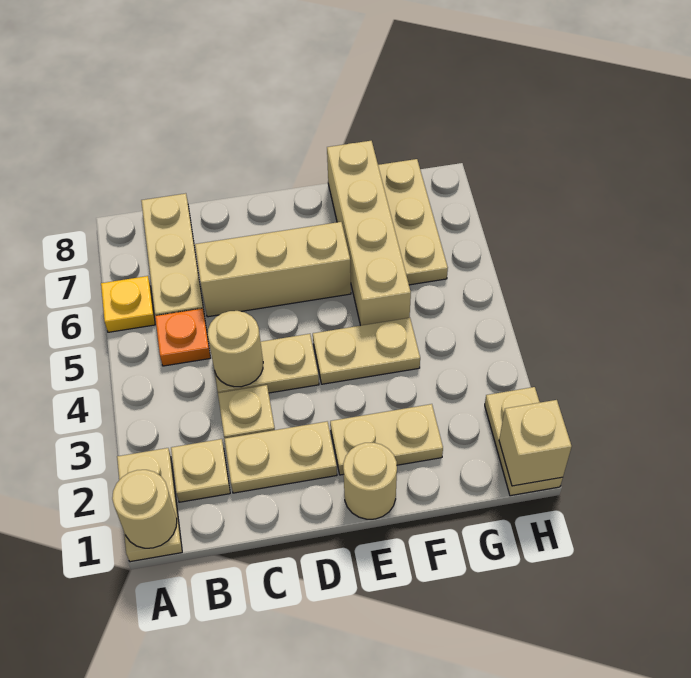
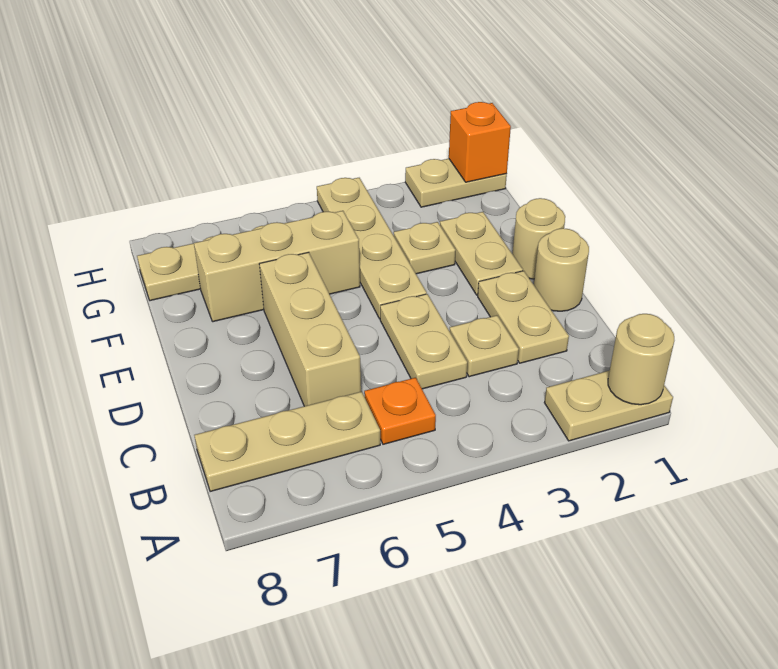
yellow plate A6 level 1 -> none
tan plate B2 level 1 -> tan plate F3 level 1
tan round brick C4 level 2 -> tan round brick D1 level 1
tan plate E4:F4 level 1 -> tan plate E4:H4 level 1
tan brick F5:F8 level 1 -> tan brick F5:F7 level 1
tan brick H1 level 2 -> orange brick H1 level 2

